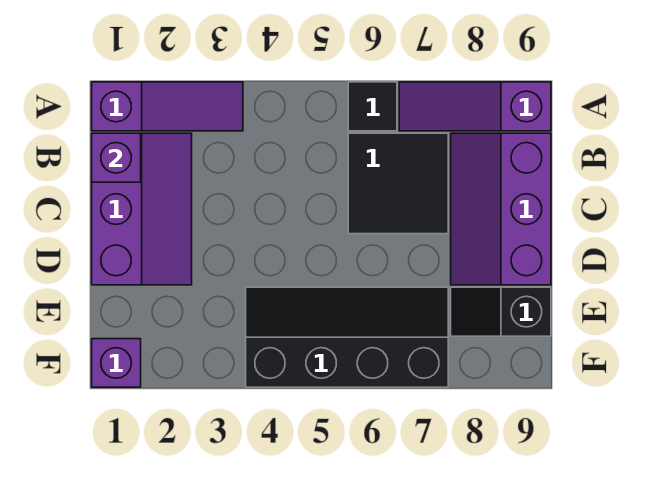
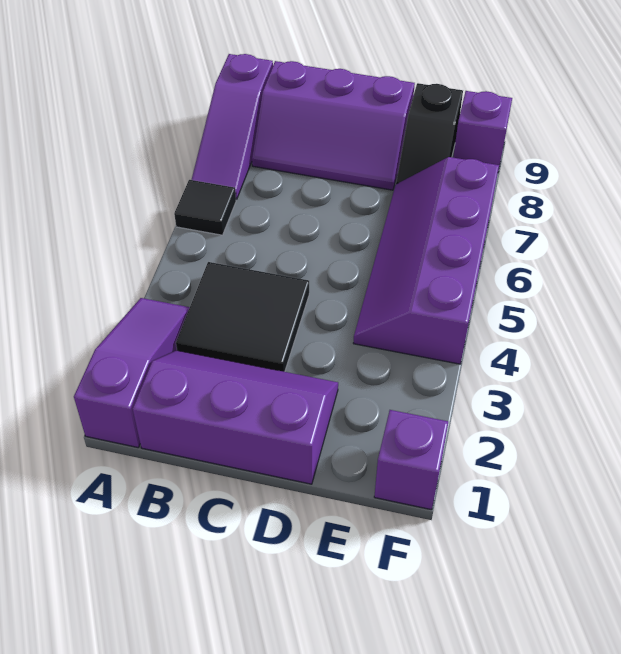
purple brick B1 level 2 -> purple brick F9 level 1
black tile B6:C7 level 1 -> black tile B3:C4 level 1
black slope E4:F7 level 1 top F -> purple slope E4:F7 level 1 top F

